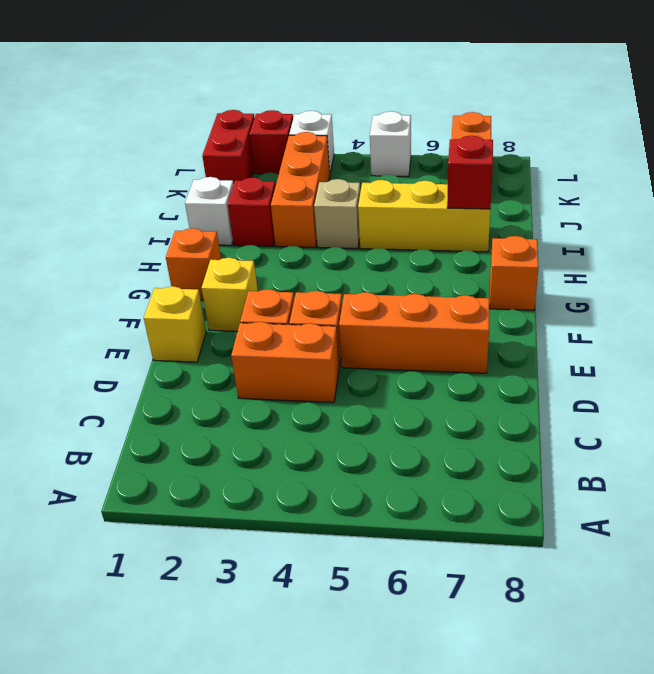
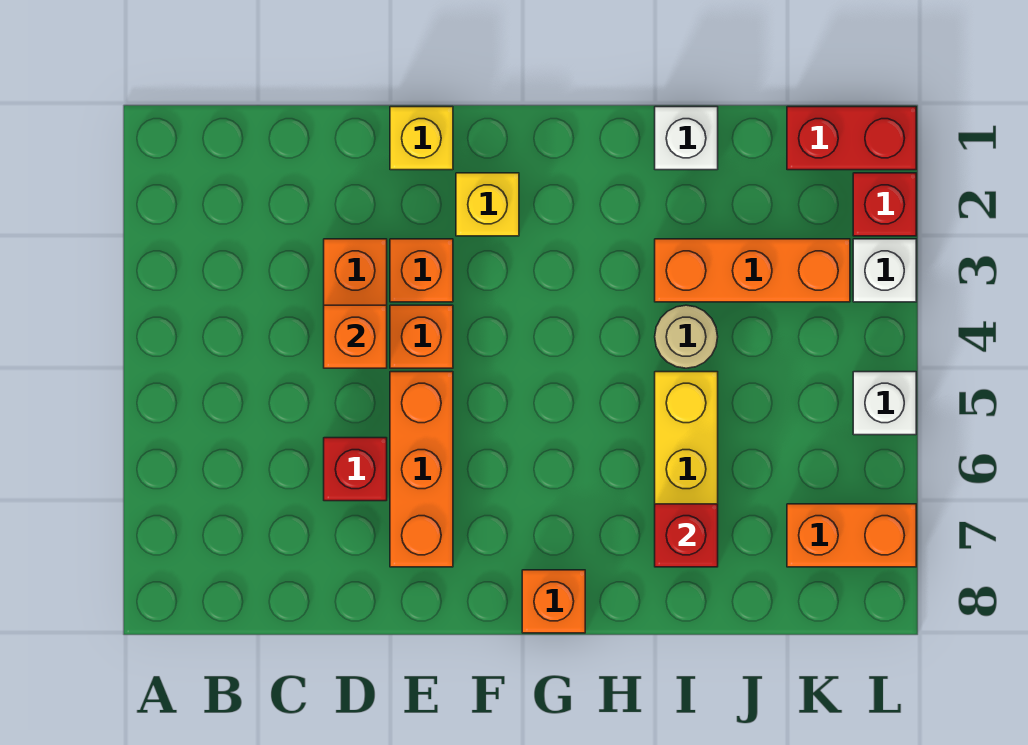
orange brick G1 level 1 -> orange brick D4 level 2
red brick I2 level 1 -> red brick D6 level 1
tan brick I4 level 1 -> tan round brick I4 level 1

